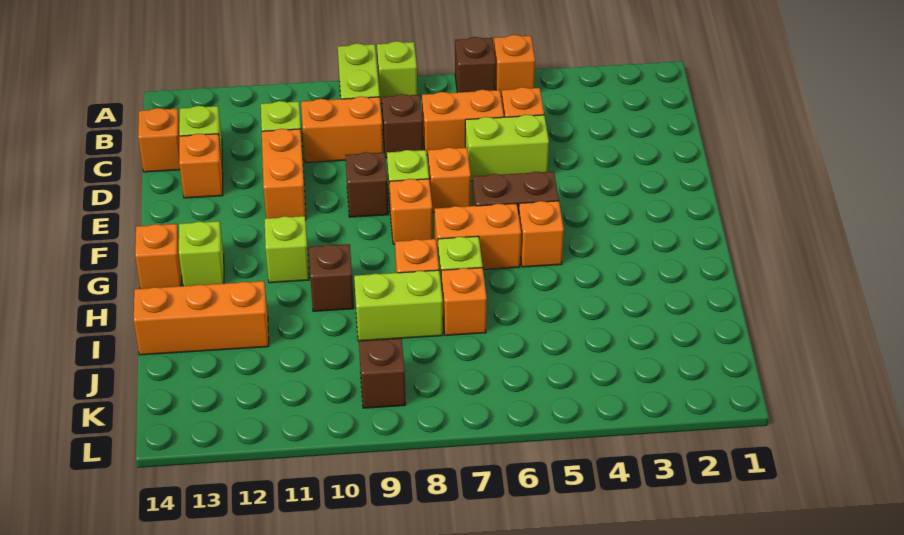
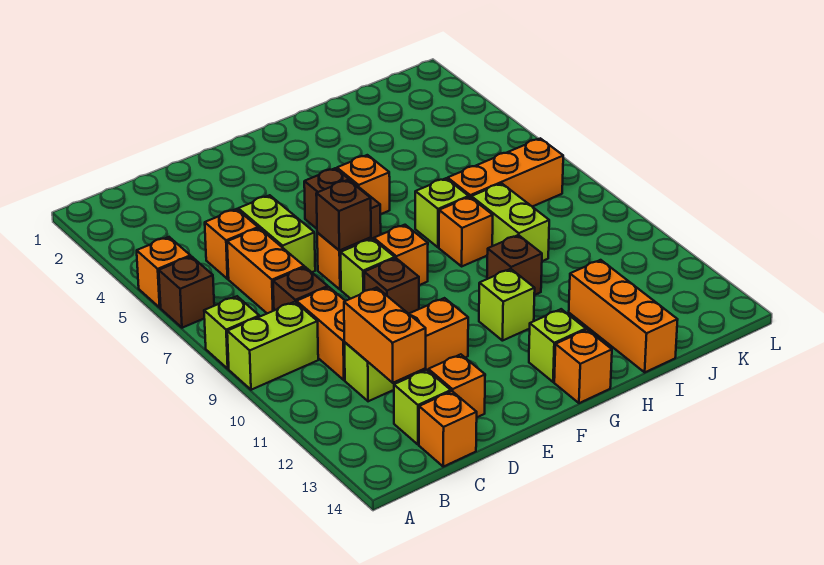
orange brick G6:G7 level 1 -> orange brick C11:C12 level 2
orange brick I7 level 1 -> orange brick I7:K7 level 1
brown brick K9 level 1 -> brown brick E7 level 2

